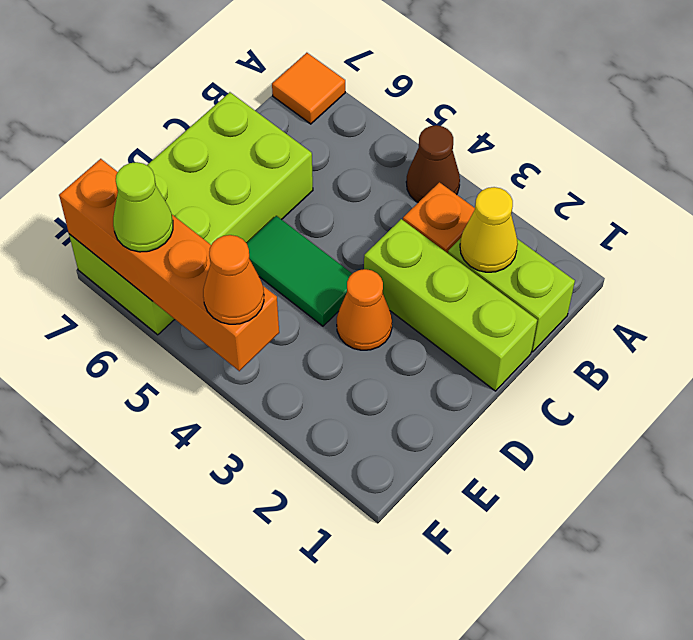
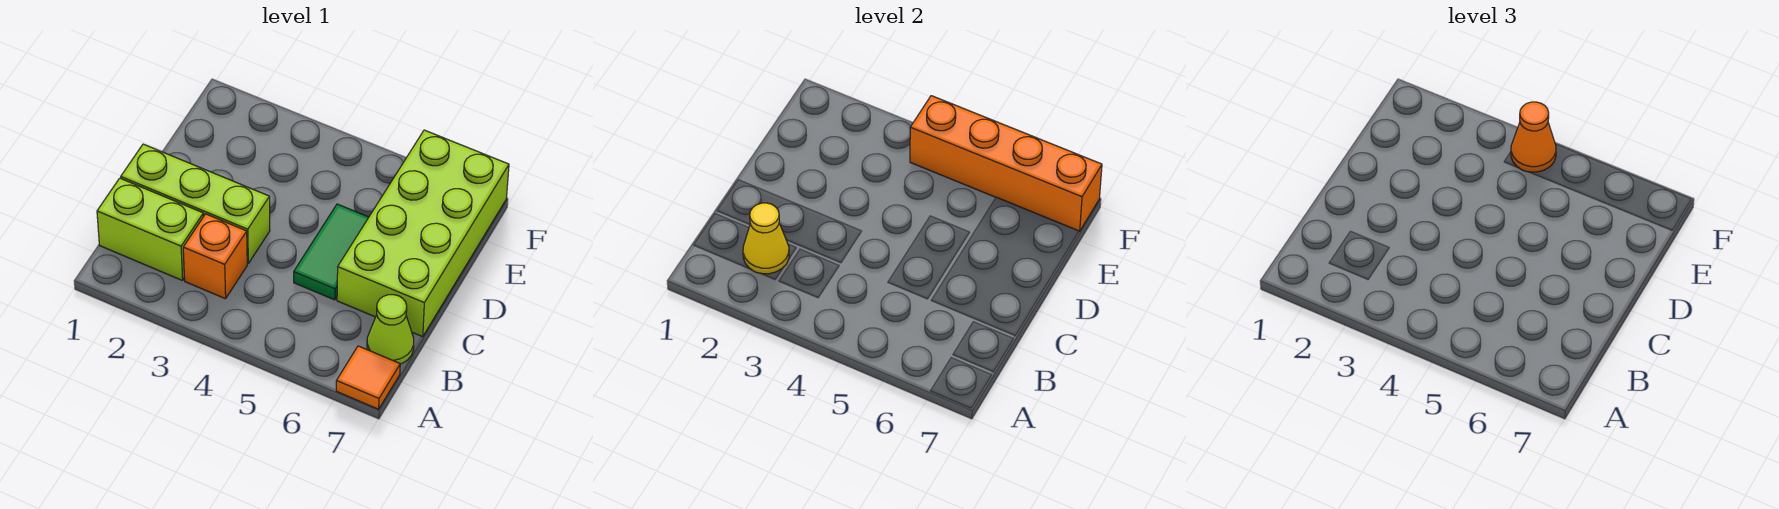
brown cone A4 level 1 -> none
orange cone D3 level 1 -> none
green tile D4:D5 level 1 -> green tile C5:D5 level 1
lime cone F6 level 3 -> lime cone B7 level 1

